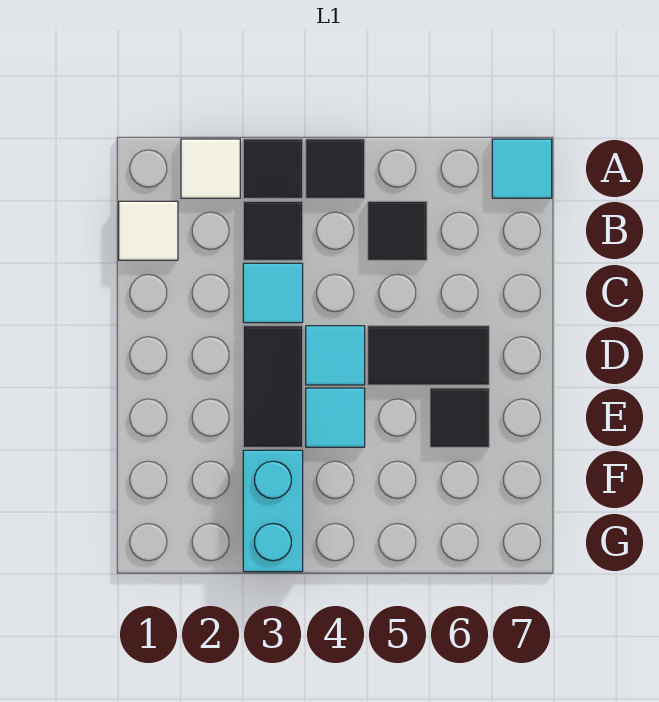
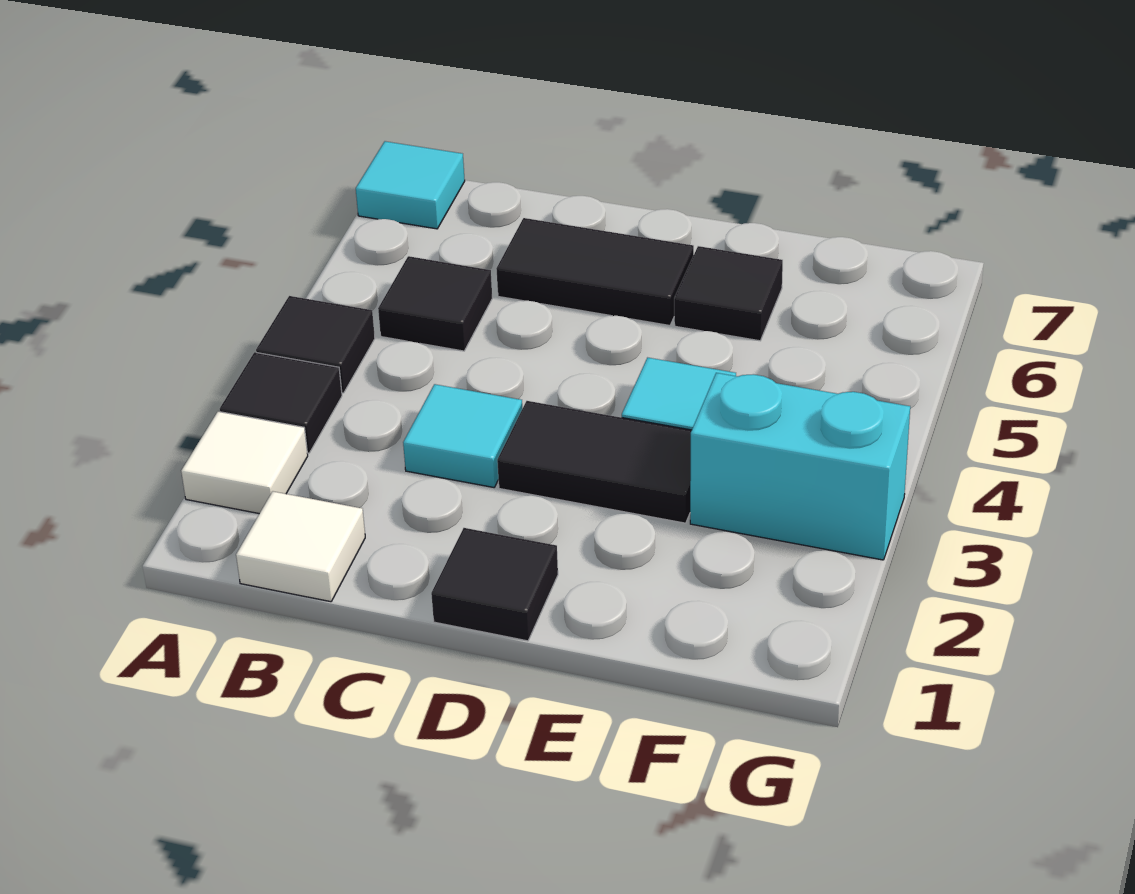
black tile B3 level 1 -> black tile D1 level 1
cyan tile D4 level 1 -> none
black tile D5:D6 level 1 -> black tile C6:D6 level 1

